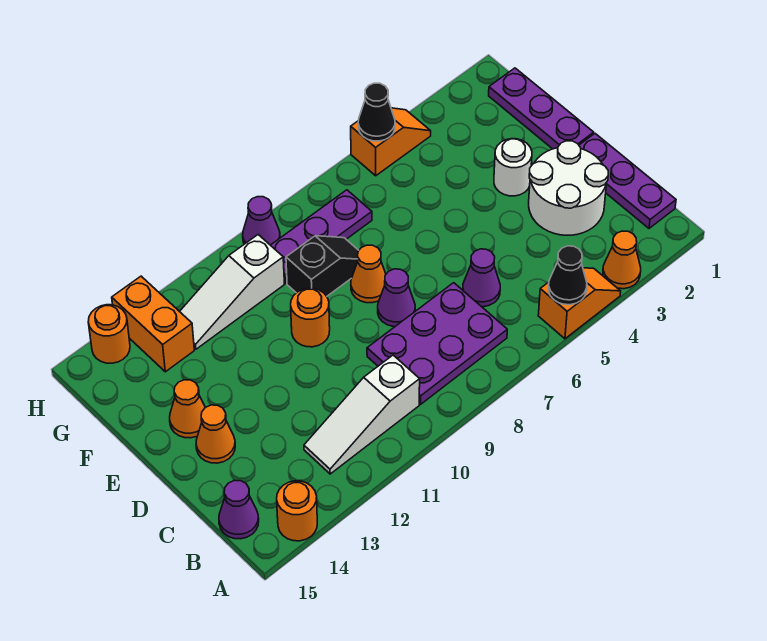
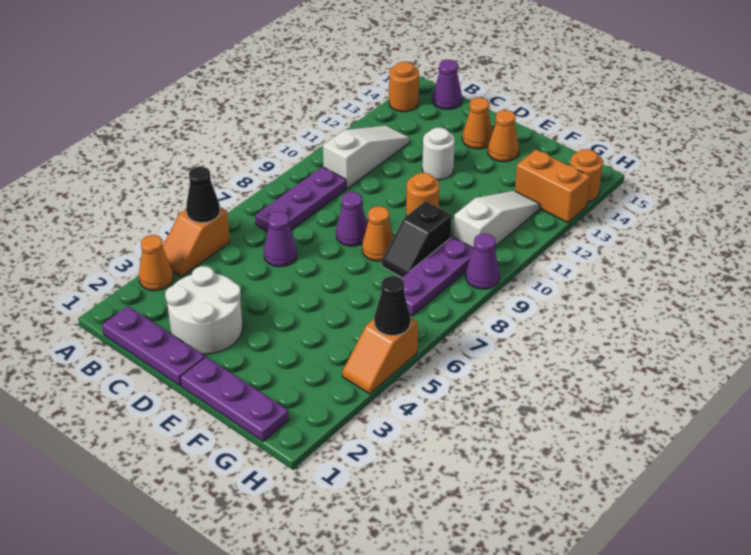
purple plate B7:C9 level 1 -> purple plate B7:B9 level 1
white round brick E3 level 1 -> white round brick D12 level 1

